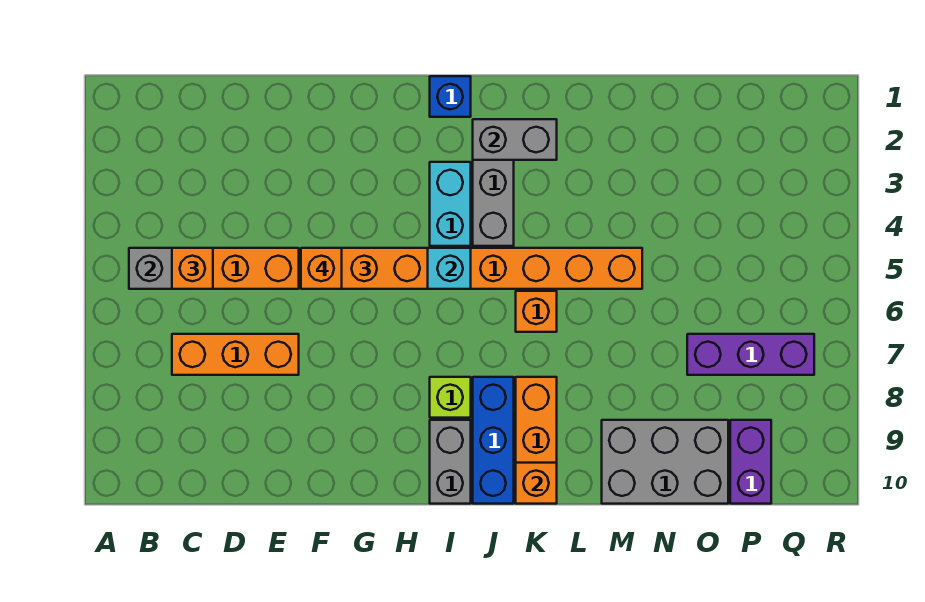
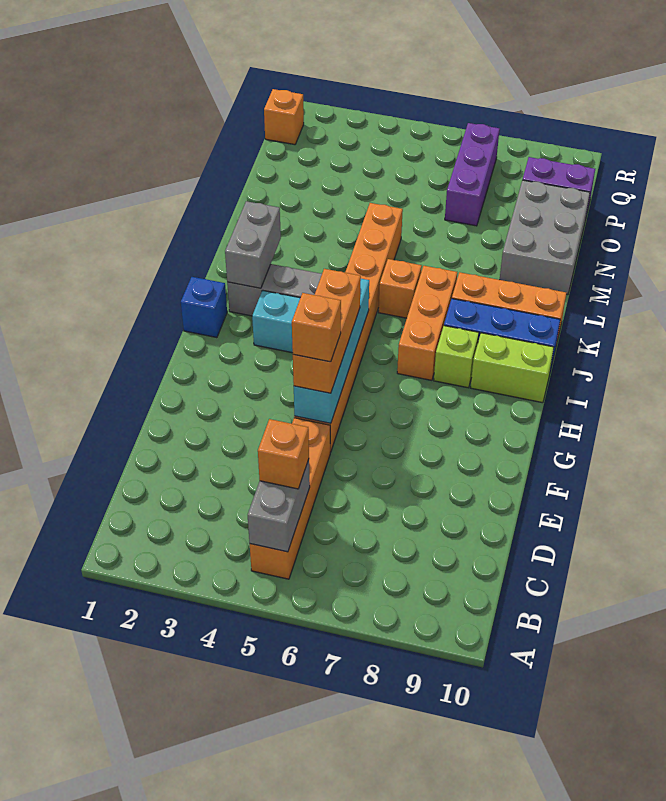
orange brick C7:E7 level 1 -> orange brick I7:K7 level 1
grey brick I9:I10 level 1 -> lime brick I9:I10 level 1
orange brick K10 level 2 -> orange brick Q1 level 1

